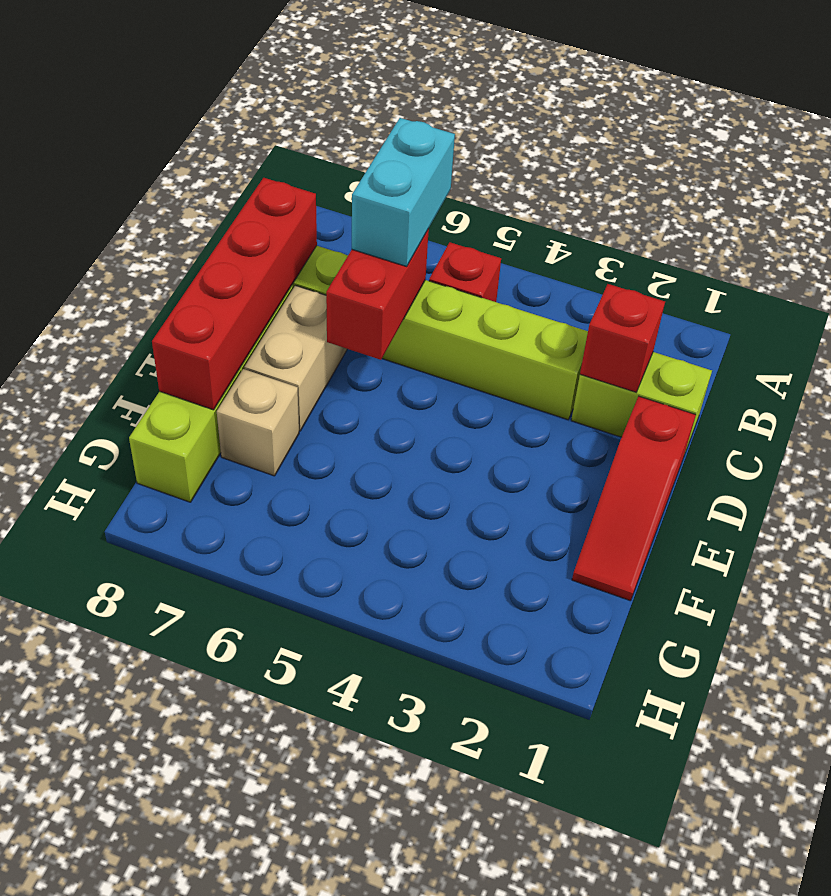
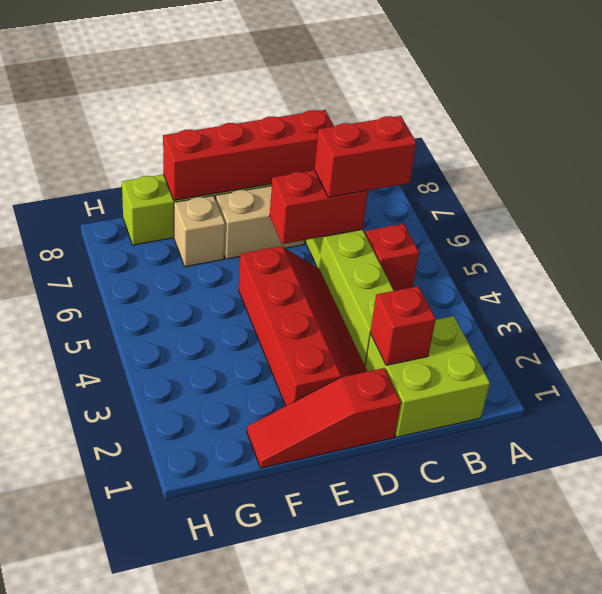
cyan brick B6:C6 level 3 -> red brick B6:C6 level 3
lime brick C1:C2 level 1 -> lime brick B1:C2 level 1
none -> red slope D2:E5 level 1 top E

